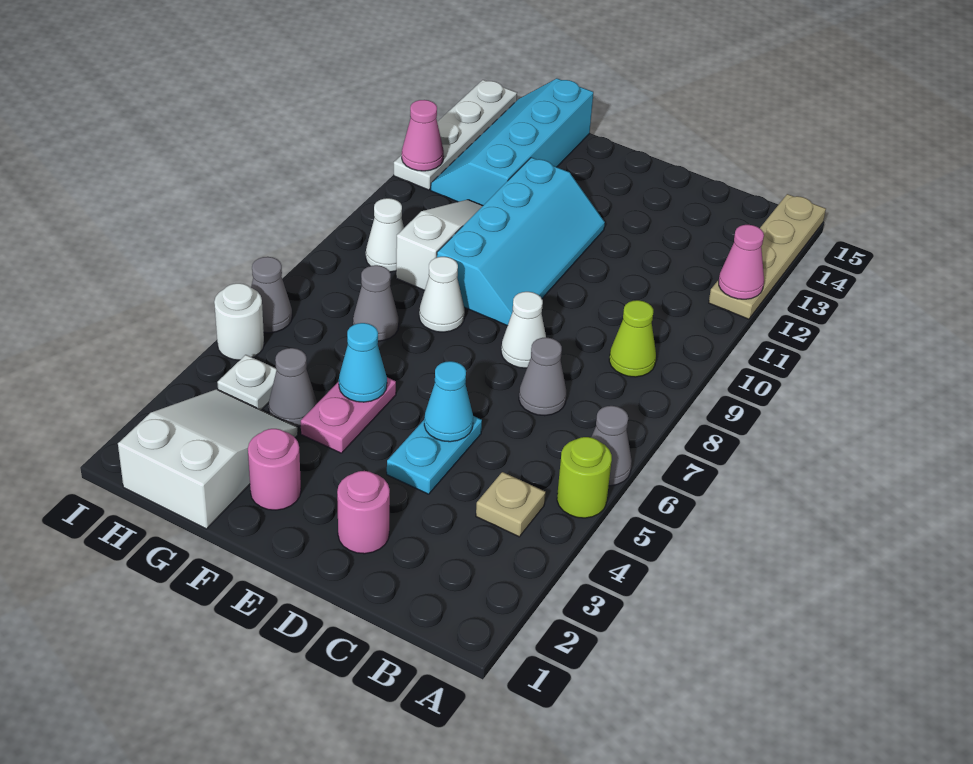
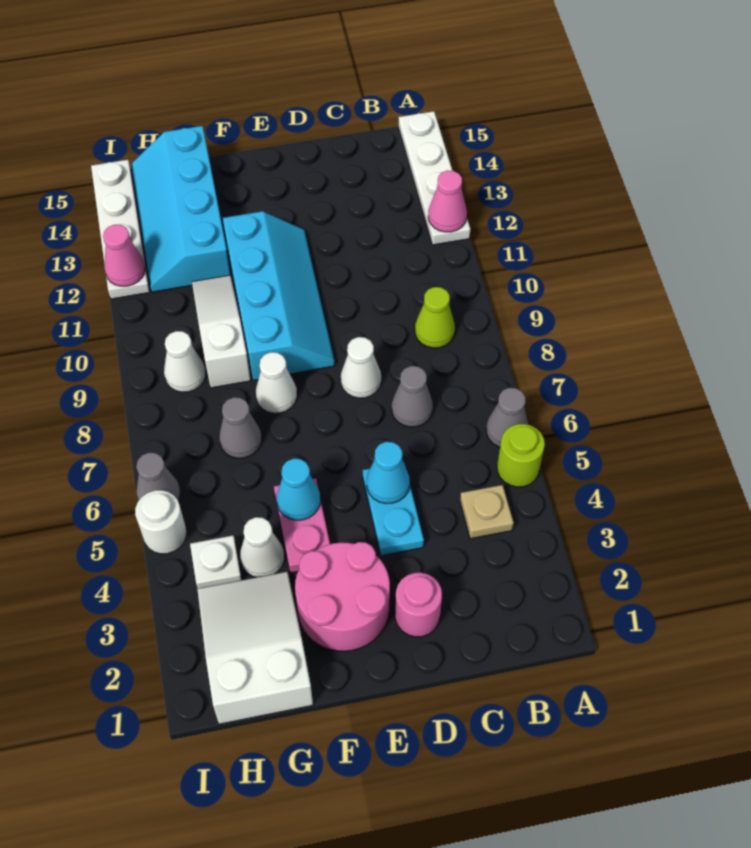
tan plate A12:A15 level 1 -> white plate A12:A15 level 1
pink round brick F2 level 1 -> pink round brick E2:F3 level 1
grey cone G4 level 1 -> white cone G4 level 1

